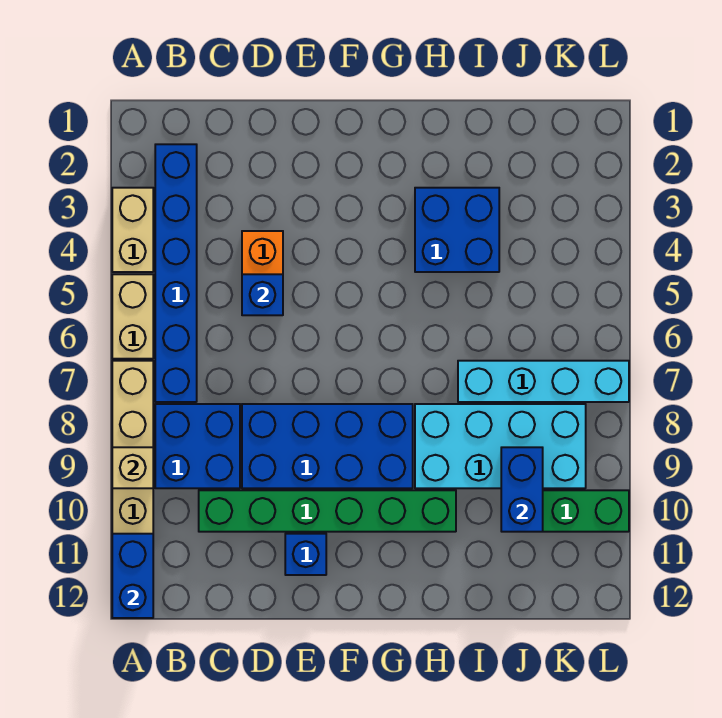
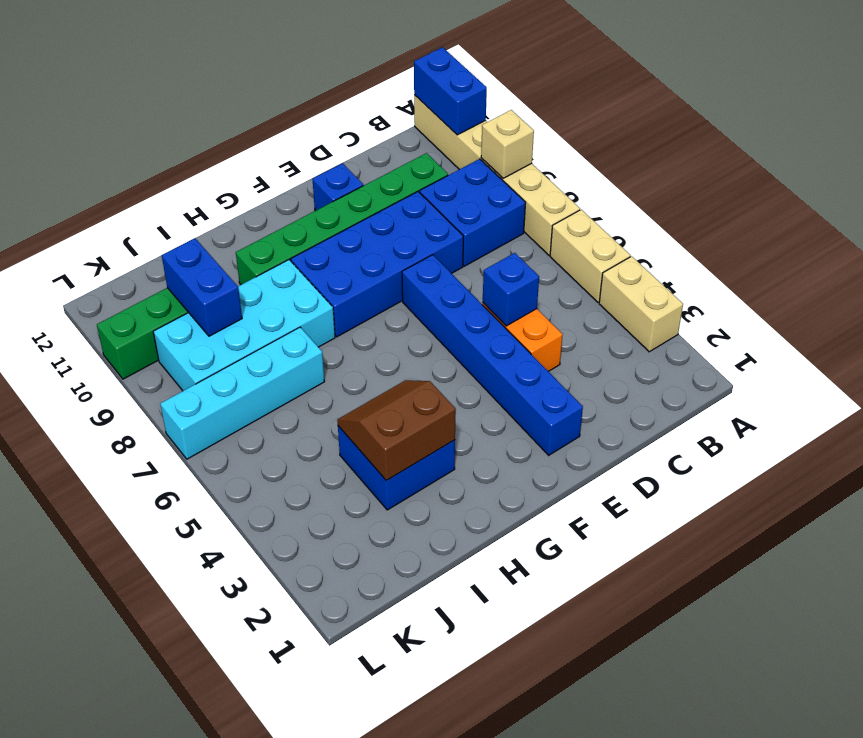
blue brick B2:B7 level 1 -> blue brick E2:E7 level 1
none -> brown slope H3:I4 level 2 top 3

